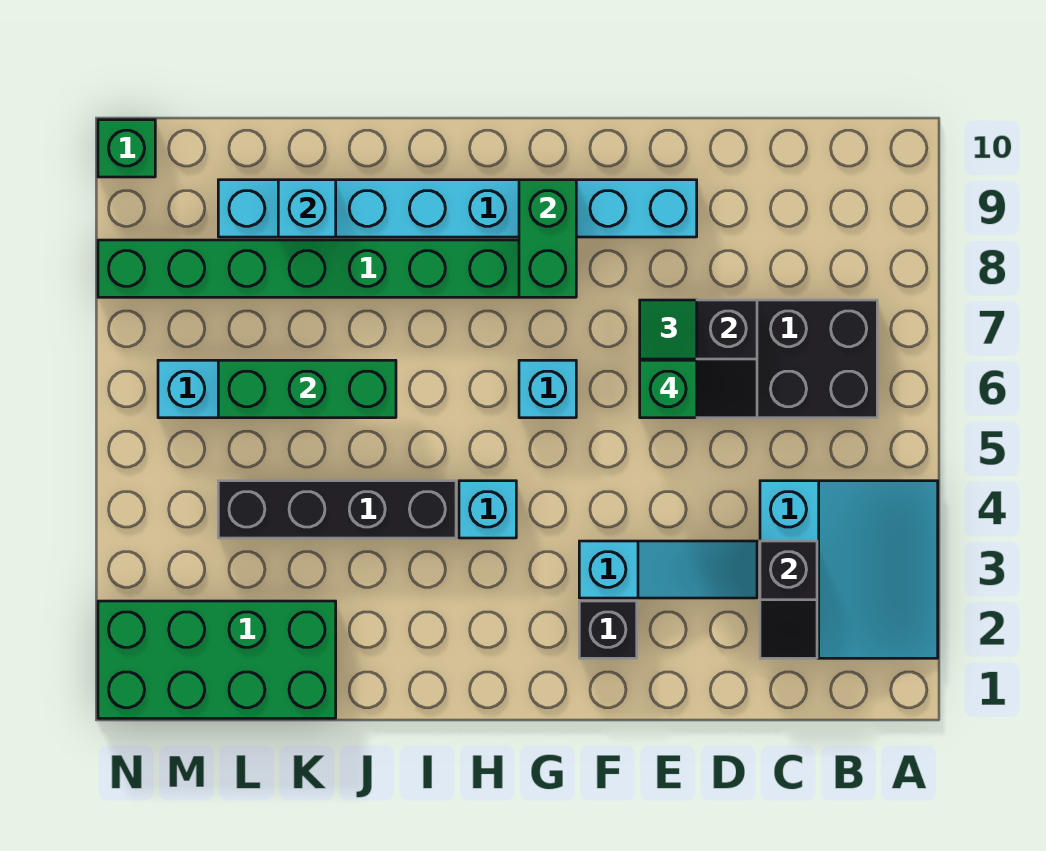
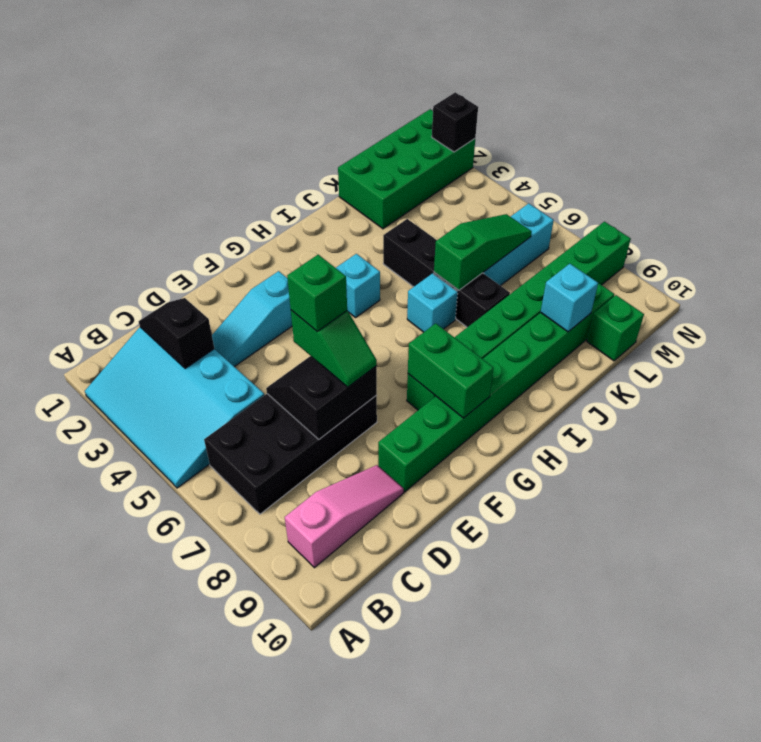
cyan slope A2:C4 level 1 top C -> cyan slope A2:C5 level 1 top C
none -> pink slope B9:D9 level 1 top B
cyan brick E9:L9 level 1 -> green brick E9:L9 level 1
black brick F2 level 1 -> black brick N2 level 2
cyan brick G6 level 1 -> cyan brick I6 level 1
black brick I4:L4 level 1 -> black brick J4:J7 level 1
green brick J6:L6 level 2 -> green slope J6:L6 level 2 top J
green brick N10 level 1 -> green brick L10 level 1

